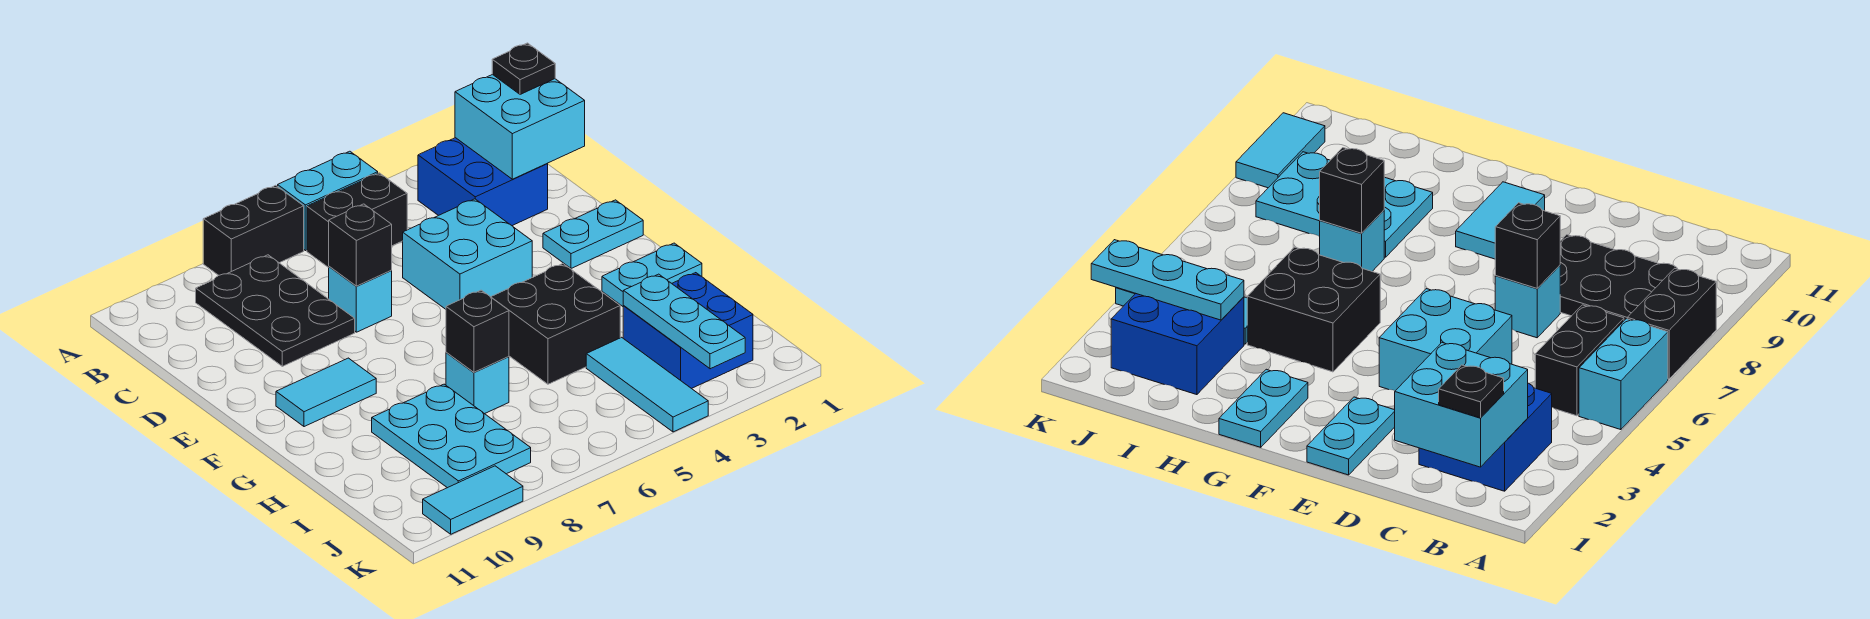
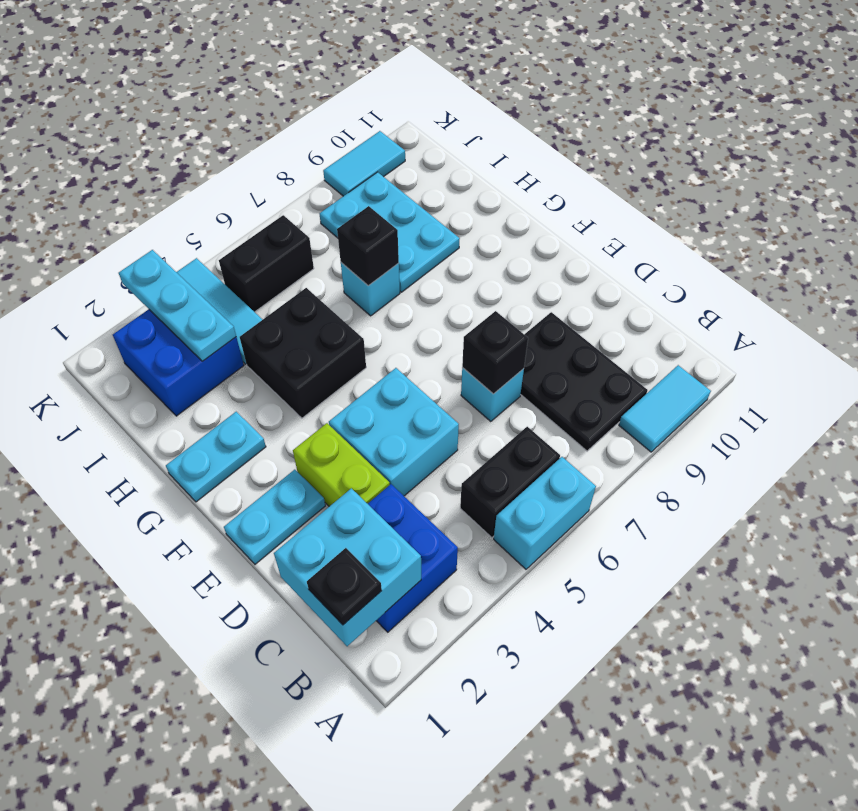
black brick A7:A8 level 1 -> black brick J5:J6 level 1
none -> lime brick D3:E3 level 1
cyan tile F9:F10 level 1 -> cyan tile A9:A10 level 1

